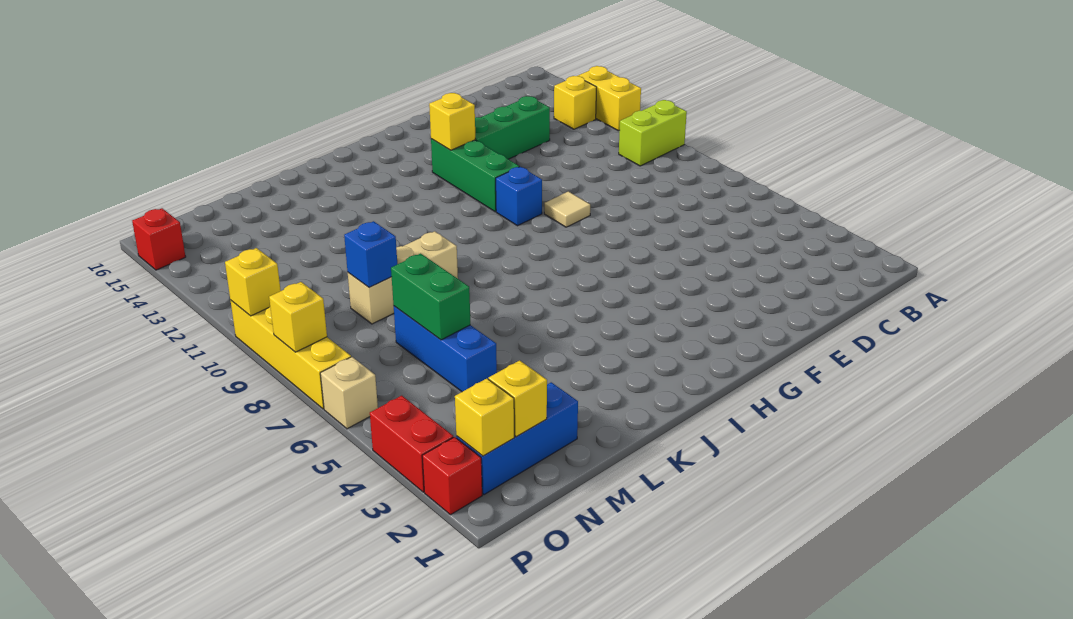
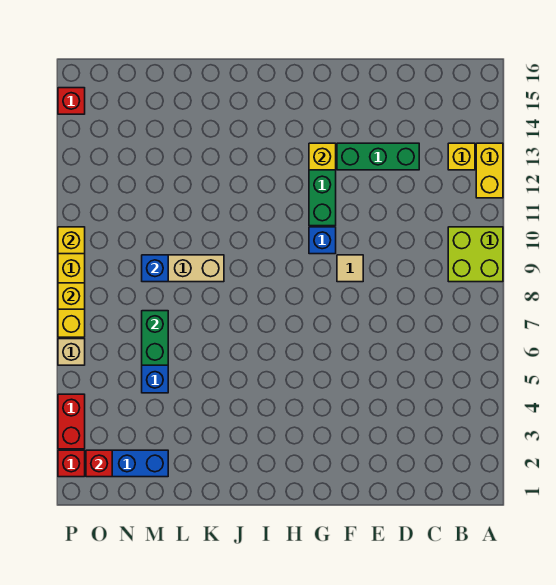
lime brick A10:B10 level 1 -> lime brick A9:B10 level 1
yellow brick N2 level 2 -> none
yellow brick O2 level 2 -> red brick O2 level 2

